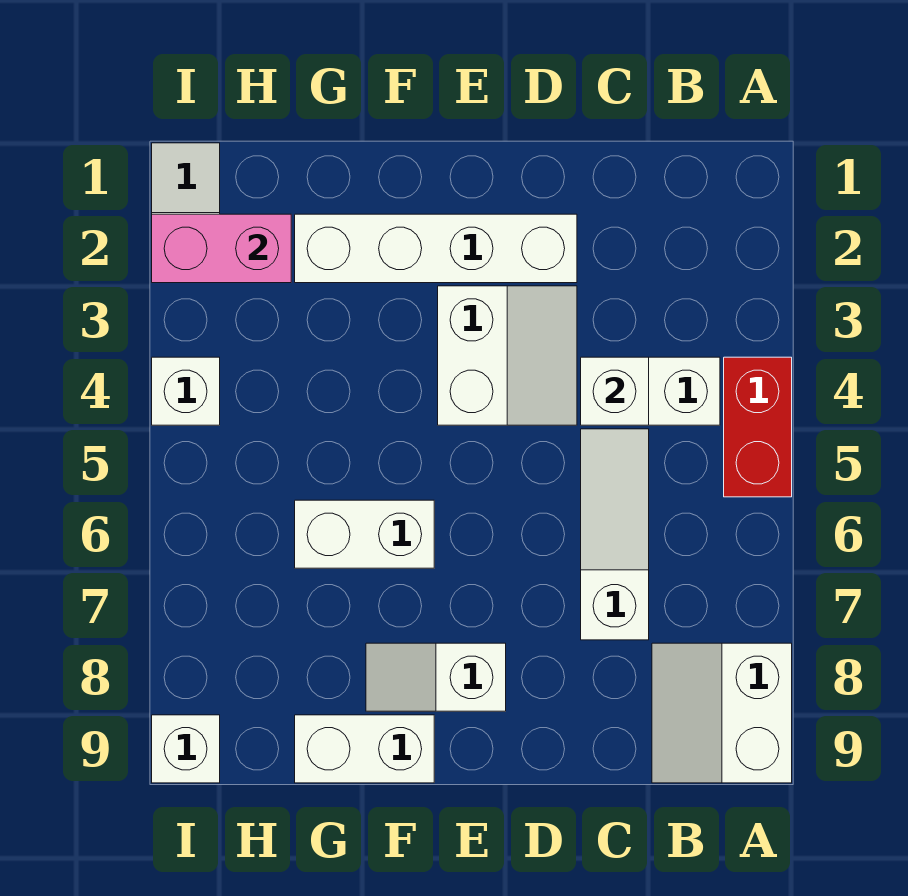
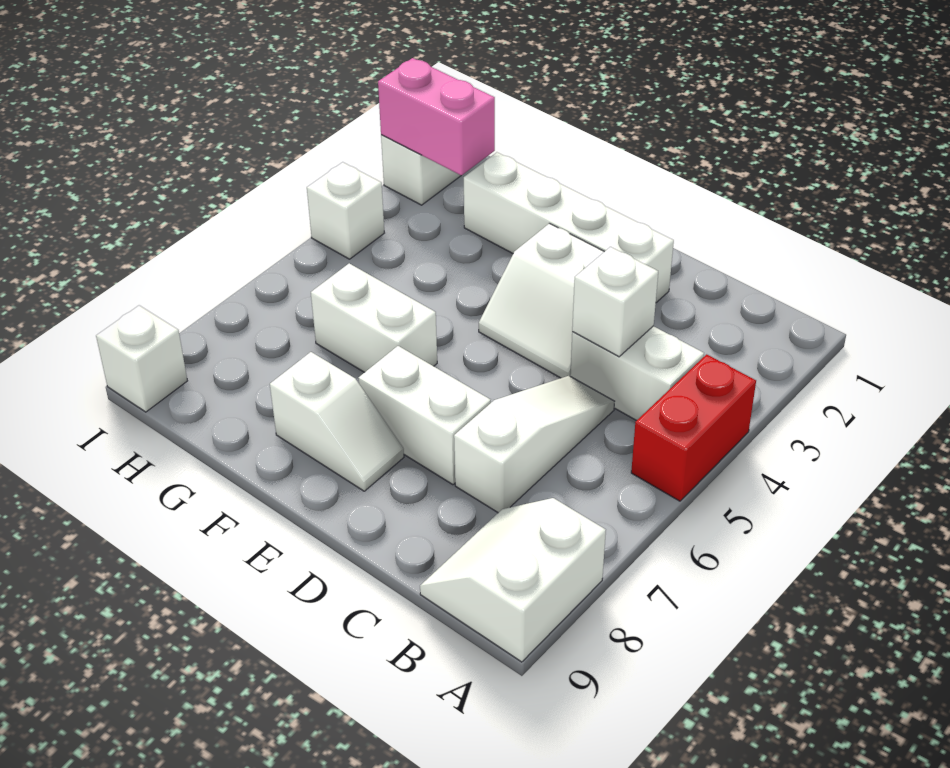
white slope D3:E4 level 1 top E -> white slope D3:E4 level 1 top 3
white slope E8:F8 level 1 top E -> white slope E8:F8 level 1 top F
white brick F9:G9 level 1 -> white brick D7:E7 level 1

